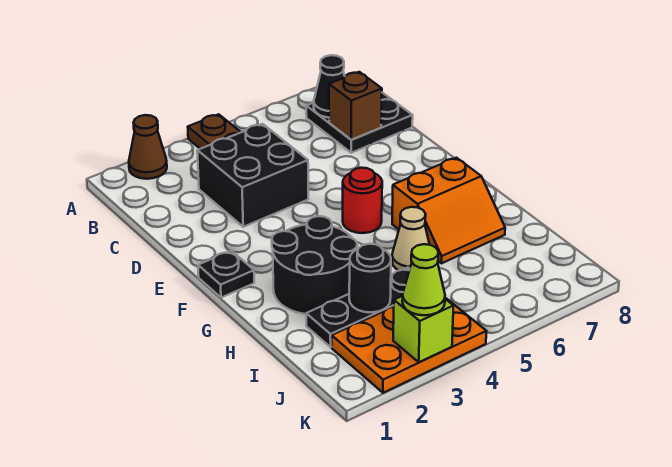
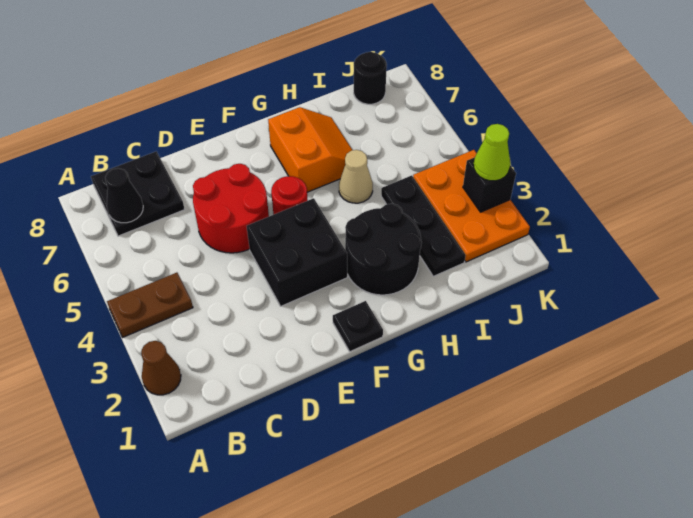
black brick C3:D4 level 1 -> black brick E3:F4 level 1
brown brick C7 level 2 -> none
none -> red round brick D5:E6 level 1
black round brick I3 level 2 -> black round brick J8 level 1
lime brick K3 level 2 -> black brick K3 level 2

